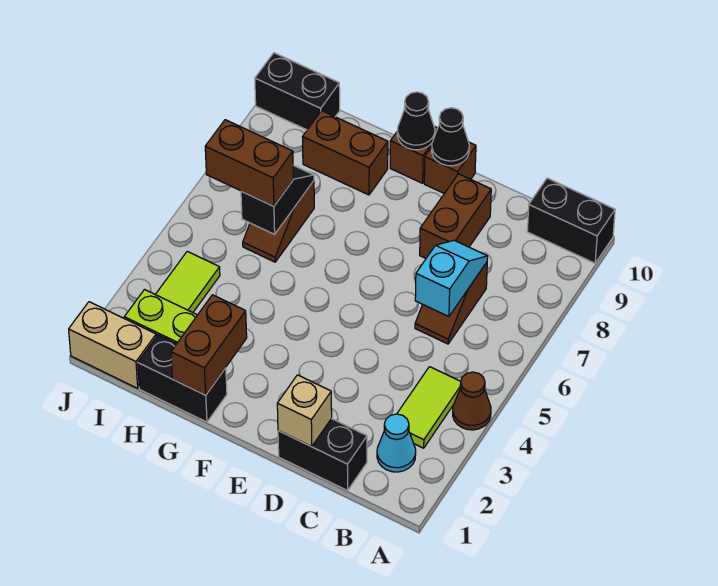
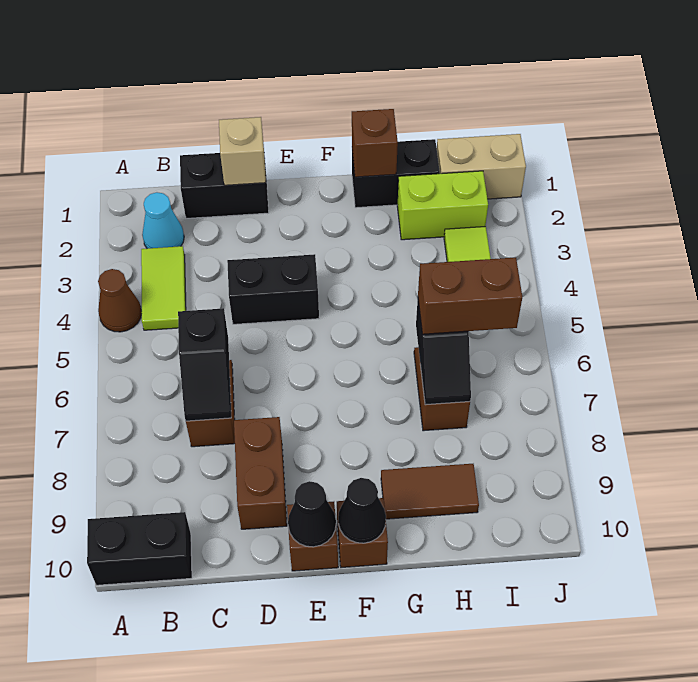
cyan slope C6:C7 level 2 top 6 -> black slope C6:C7 level 2 top 6
brown brick G1:G2 level 2 -> brown brick G1 level 2
brown brick G9:H9 level 1 -> brown tile G9:H9 level 1
black brick I10:J10 level 1 -> black brick D4:E4 level 1

